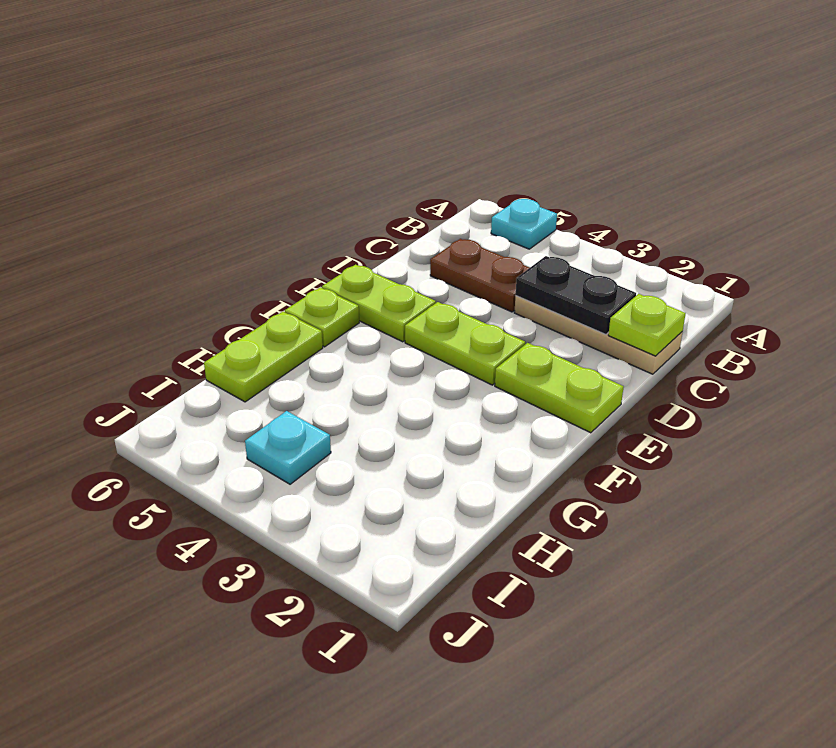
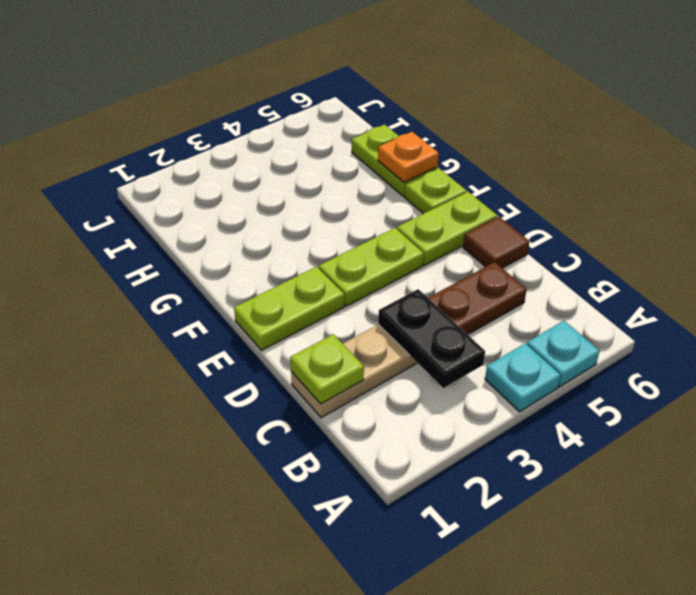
black plate C2:C3 level 2 -> black plate B3:C3 level 2
none -> brown tile D6 level 1
none -> orange plate G6 level 2
cyan plate I4 level 1 -> cyan plate A4 level 1

